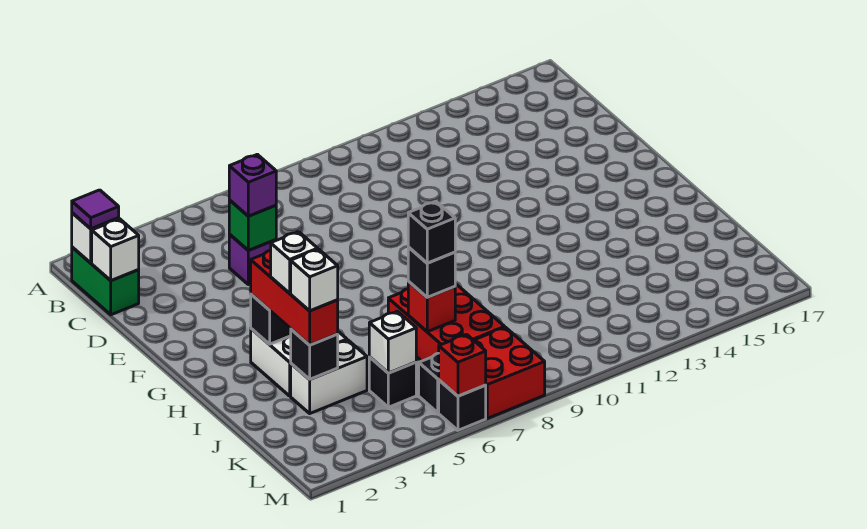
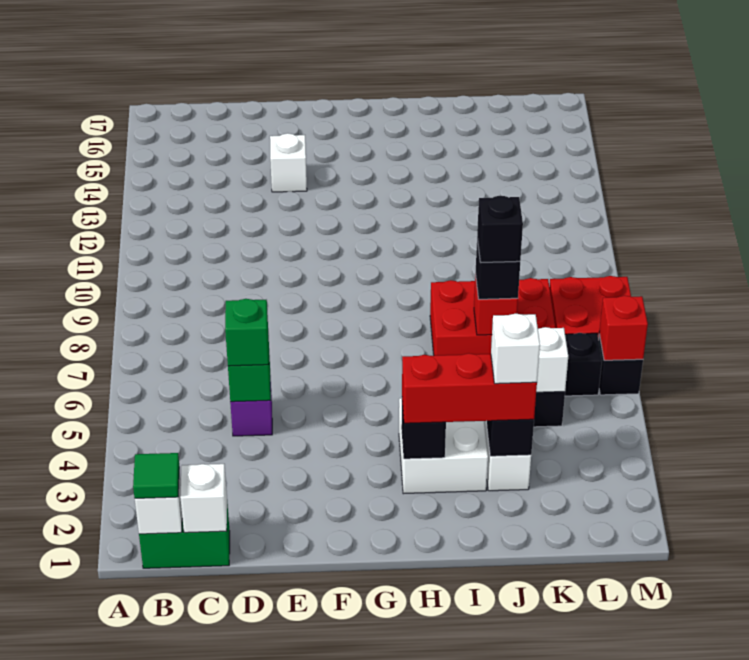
purple tile B1 level 3 -> green tile B1 level 3
purple brick D5 level 3 -> green brick D5 level 3
white brick I3 level 4 -> white brick E14 level 1

